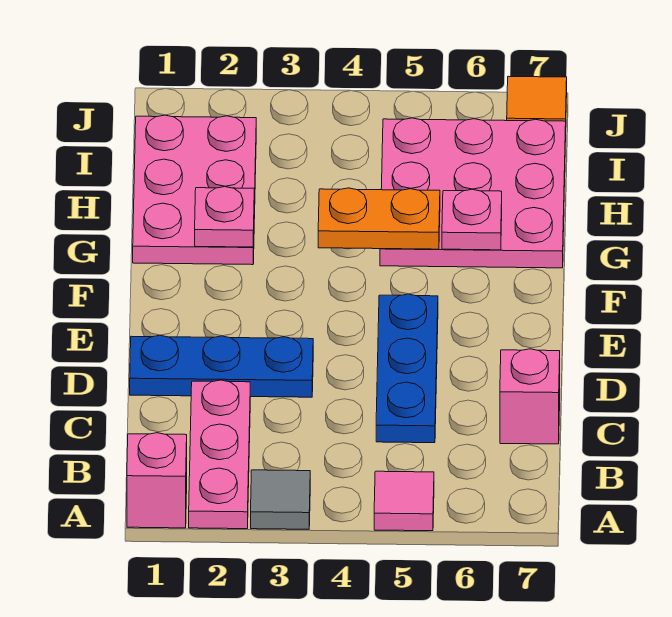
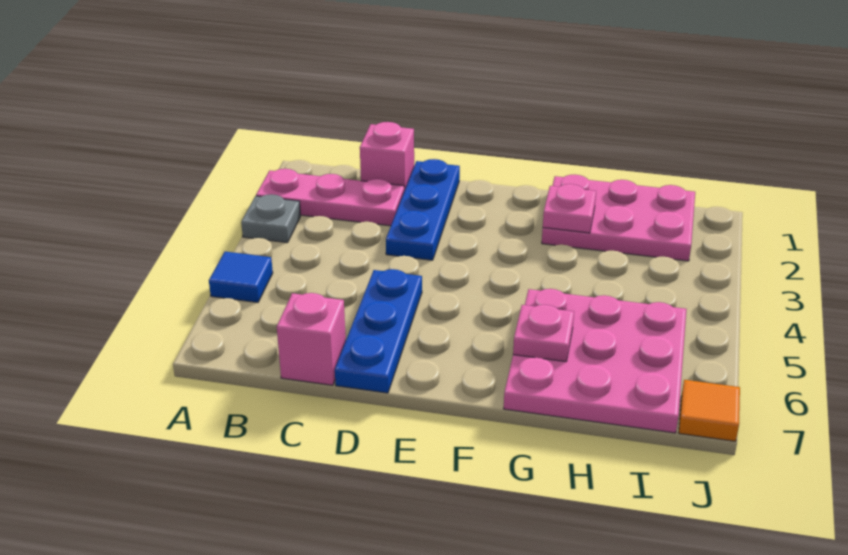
pink brick A1 level 1 -> pink brick C1 level 1
grey tile A3 level 1 -> grey plate A3 level 1
pink tile A5 level 1 -> blue tile A5 level 1
blue plate C5:E5 level 1 -> blue plate D5:D7 level 1
orange plate G4:G5 level 2 -> none

